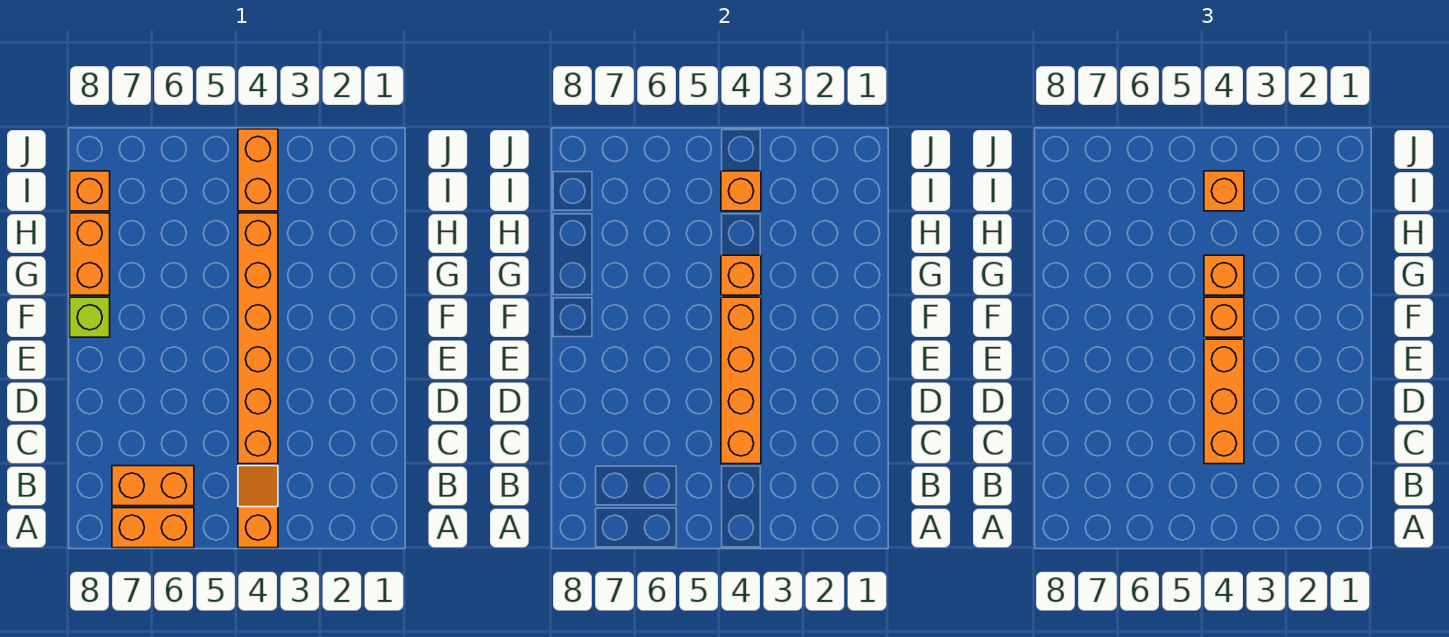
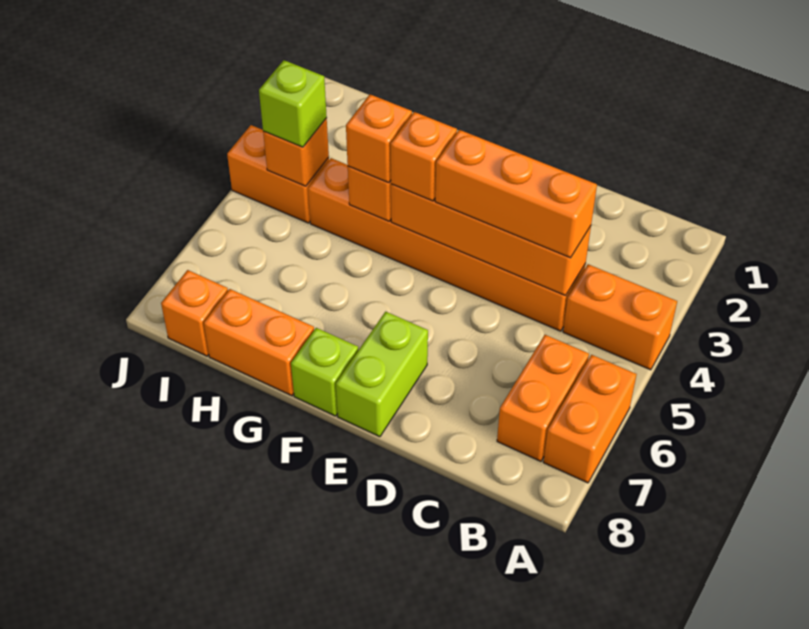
orange slope A4:B4 level 1 top A -> orange brick A4:B4 level 1
none -> lime brick E7:E8 level 1
orange brick I4 level 3 -> lime brick I4 level 3

